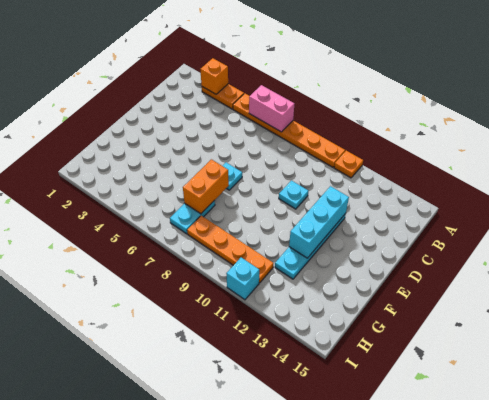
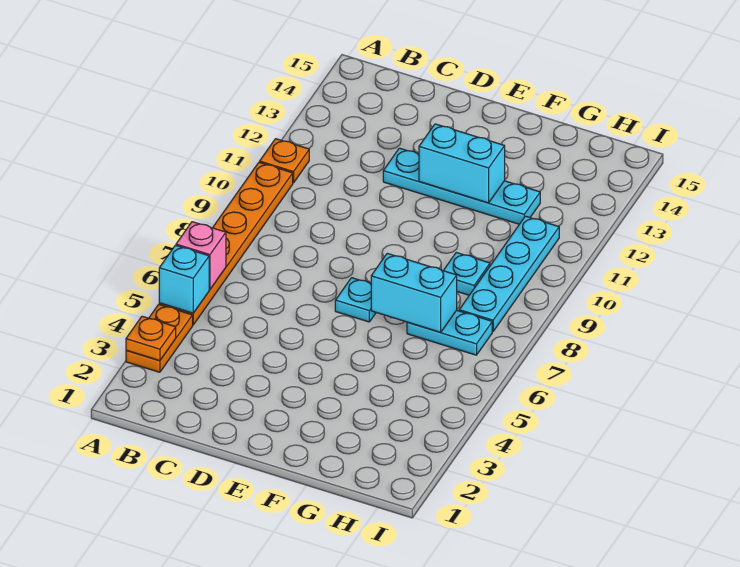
orange brick A3 level 2 -> orange plate A3 level 2
pink brick A6:A7 level 2 -> pink brick A6 level 2
cyan plate D10 level 1 -> cyan plate G9 level 1
cyan brick D12:F12 level 2 -> cyan brick E12:F12 level 2
orange brick F7:G7 level 2 -> cyan brick F7:G7 level 2
orange plate H8:H11 level 1 -> cyan plate H8:H11 level 1
cyan brick I11 level 1 -> cyan brick A5 level 2

